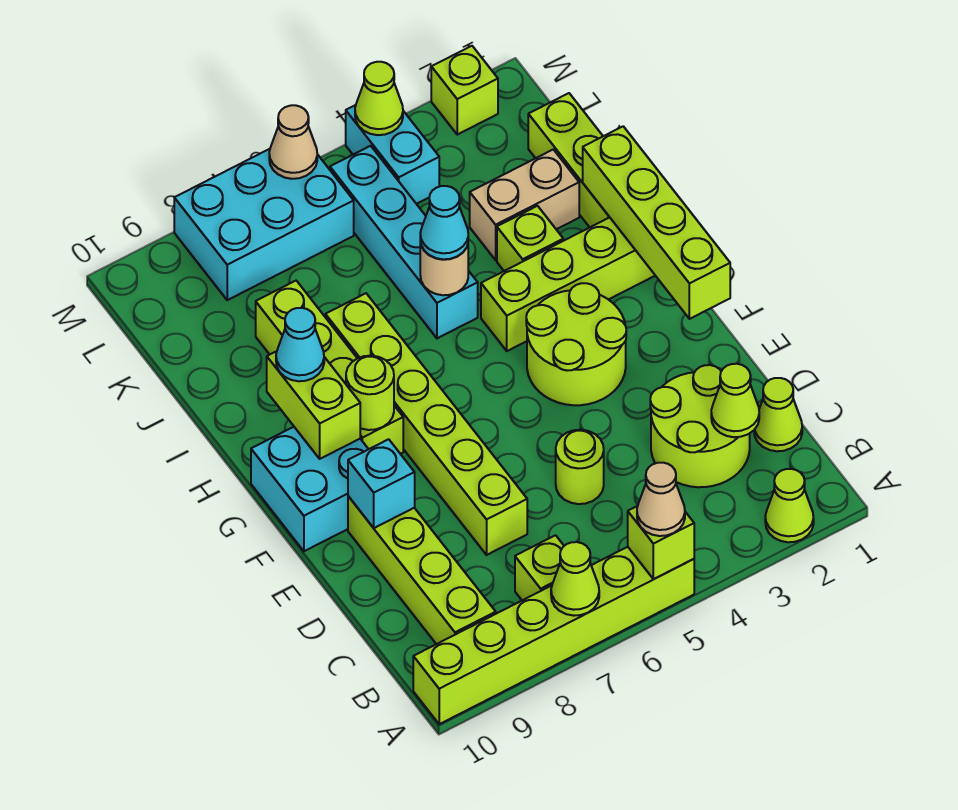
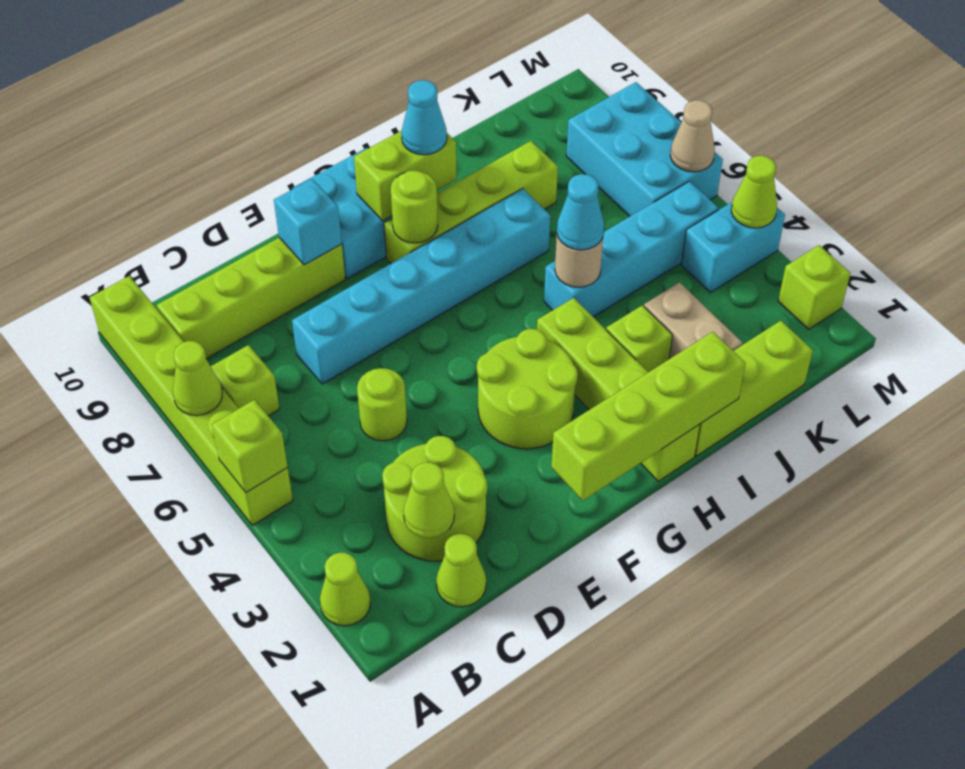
tan cone A5 level 3 -> none
lime brick D7:I7 level 1 -> cyan brick D7:I7 level 1

